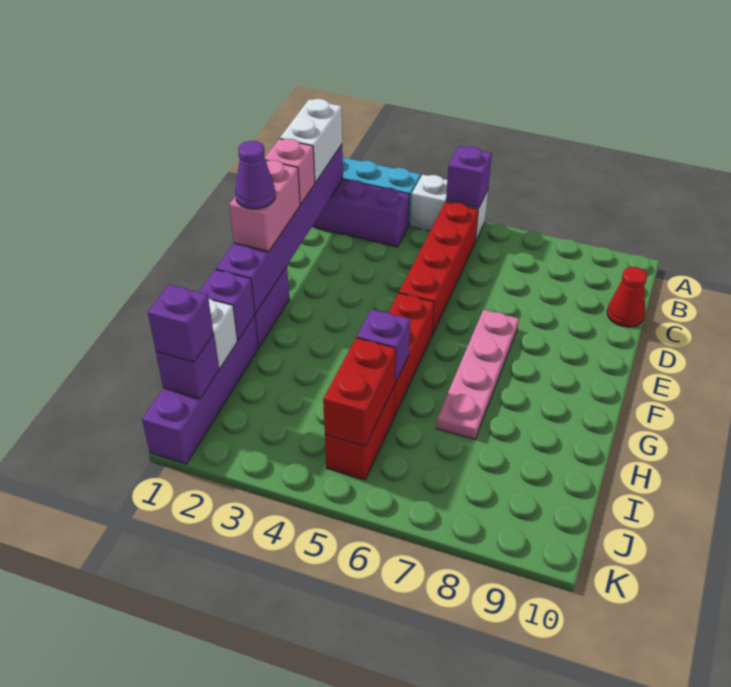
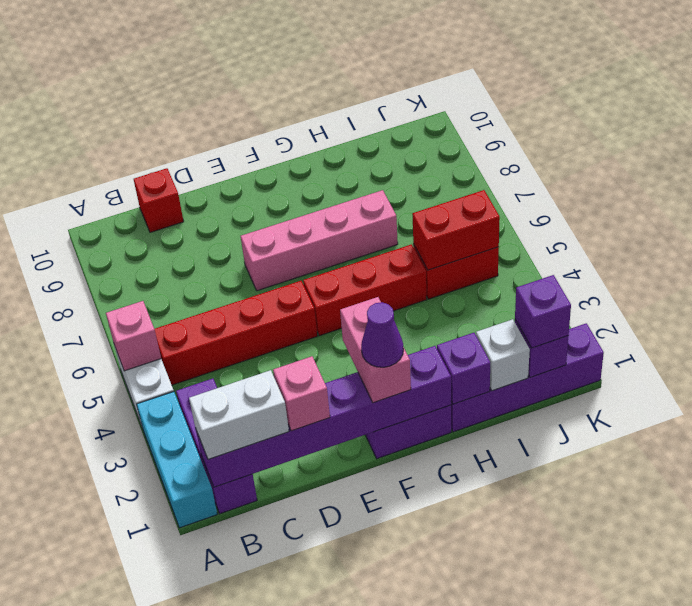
purple brick A5 level 2 -> pink brick A5 level 2
red cone C10 level 1 -> red brick C10 level 1
pink brick E1:F1 level 3 -> pink brick F1:F2 level 3
pink plate E7:H7 level 1 -> pink brick E7:H7 level 1
purple brick H5 level 2 -> none

